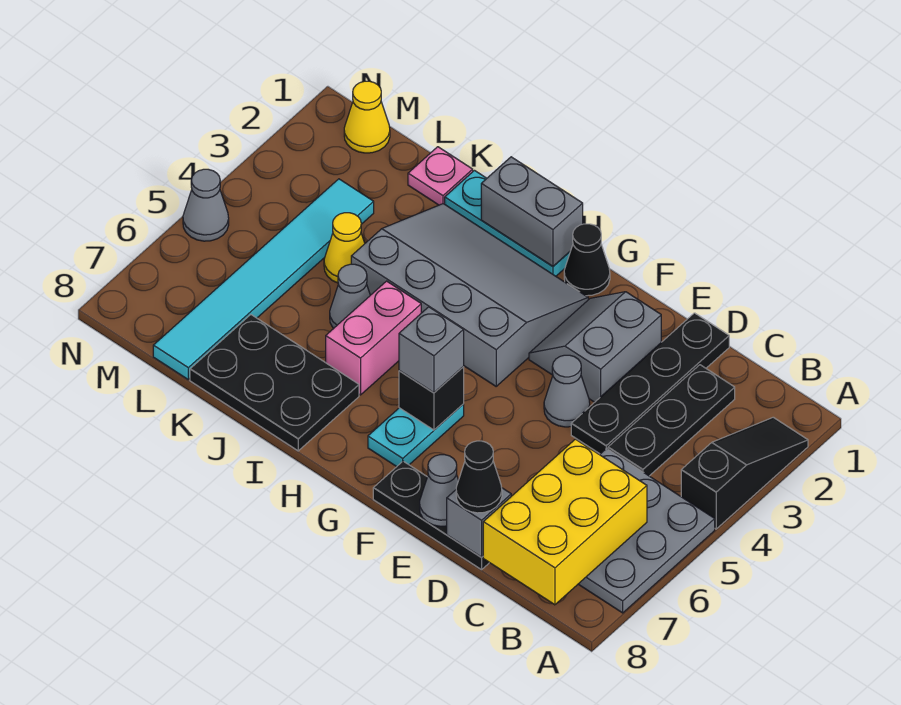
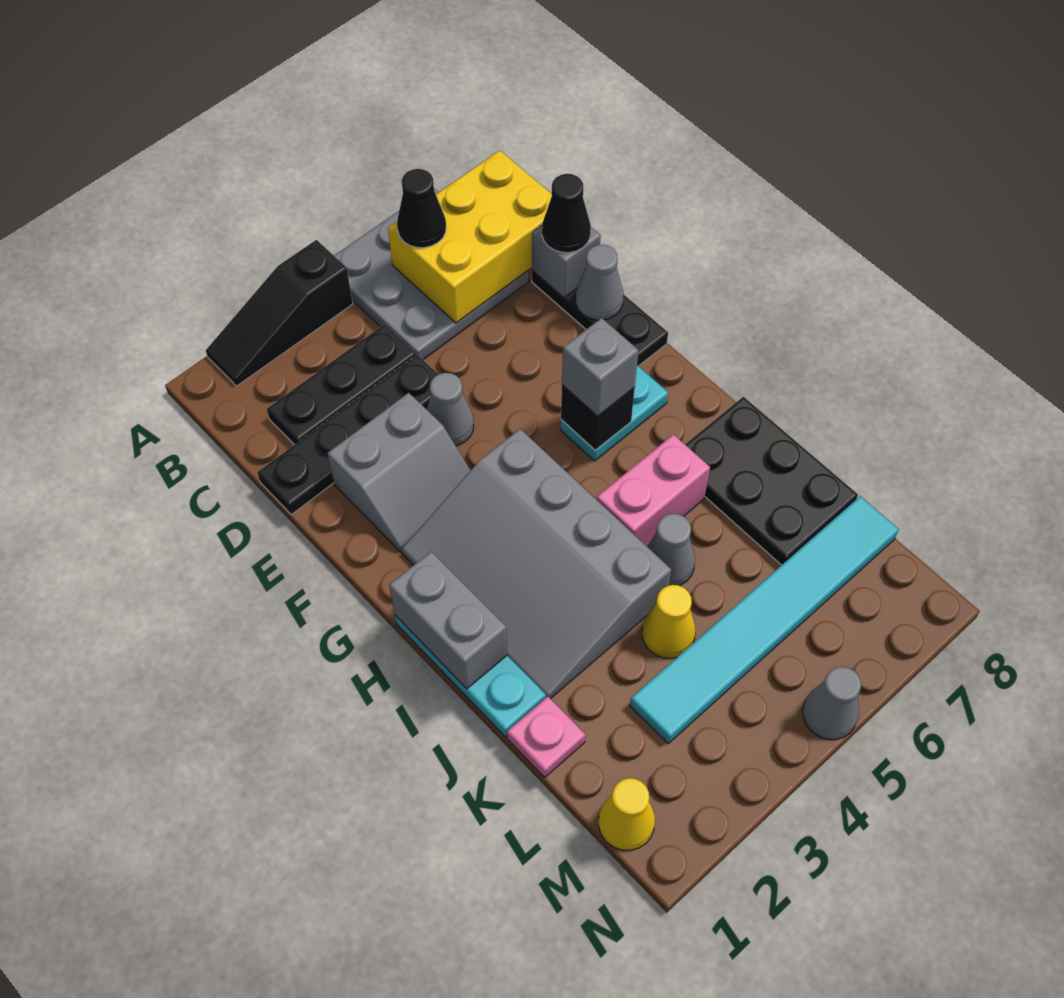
black cone G1 level 1 -> black cone B6 level 3

